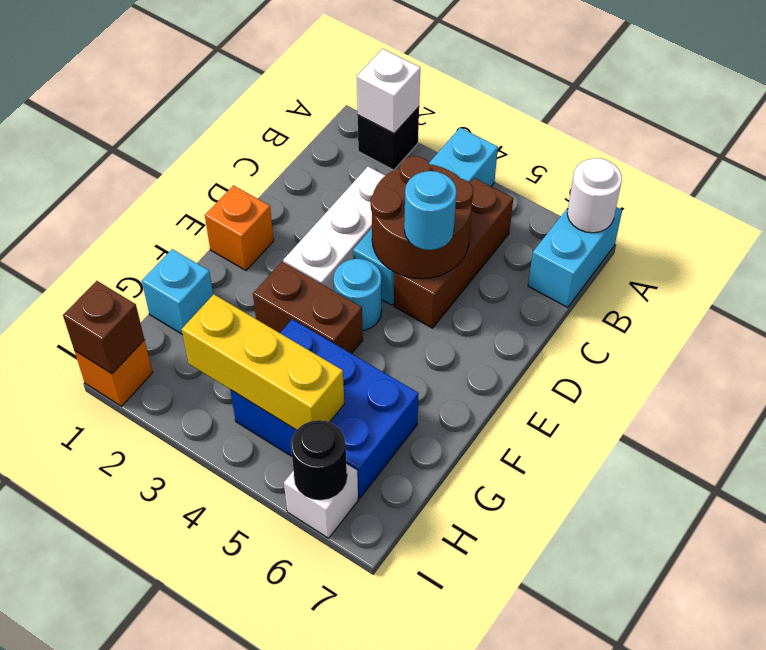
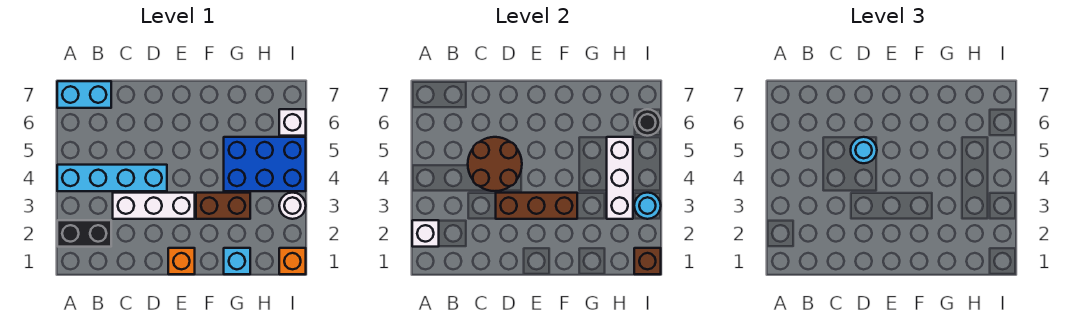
black brick A2 level 1 -> black brick A2:B2 level 1
white round brick A7 level 2 -> white round brick I3 level 1
brown brick B5:D5 level 1 -> brown brick D3:F3 level 2
cyan round brick E4 level 1 -> cyan round brick I3 level 2
brown brick F3:F4 level 1 -> brown brick F3:G3 level 1
blue brick G4:H6 level 1 -> blue brick G4:I5 level 1
yellow brick H3:H5 level 2 -> white brick H3:H5 level 2

